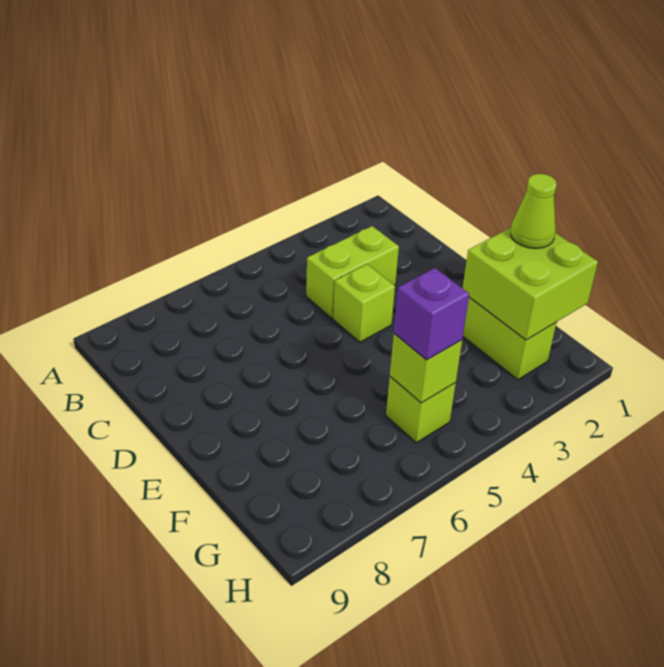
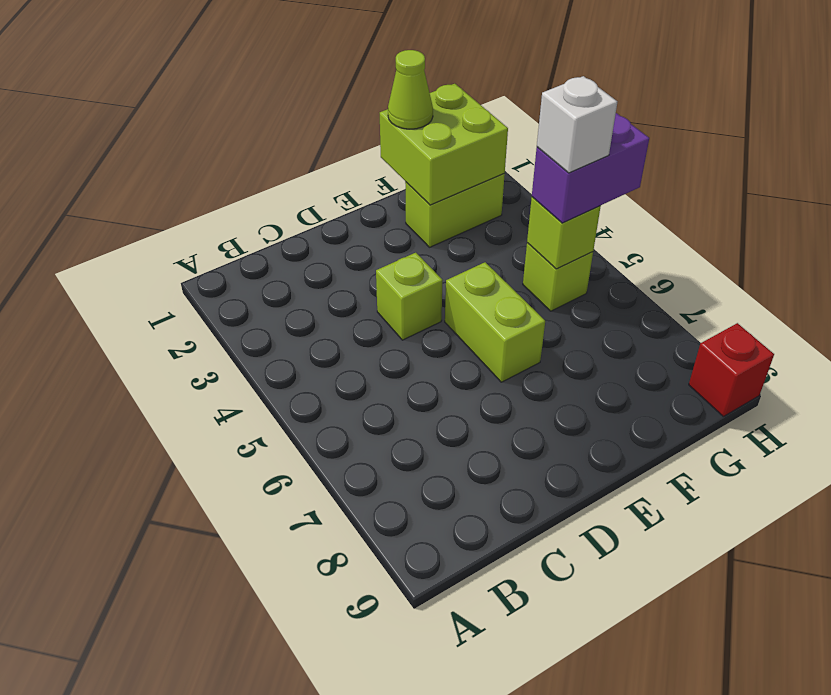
lime brick C3:C4 level 1 -> lime brick E5:E6 level 1
purple brick G5 level 3 -> purple brick G5:H5 level 3
none -> white brick G5 level 4
none -> red brick H9 level 1

